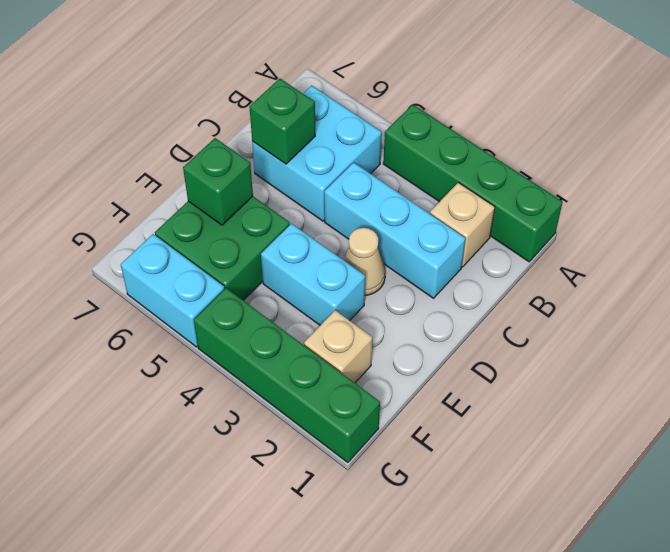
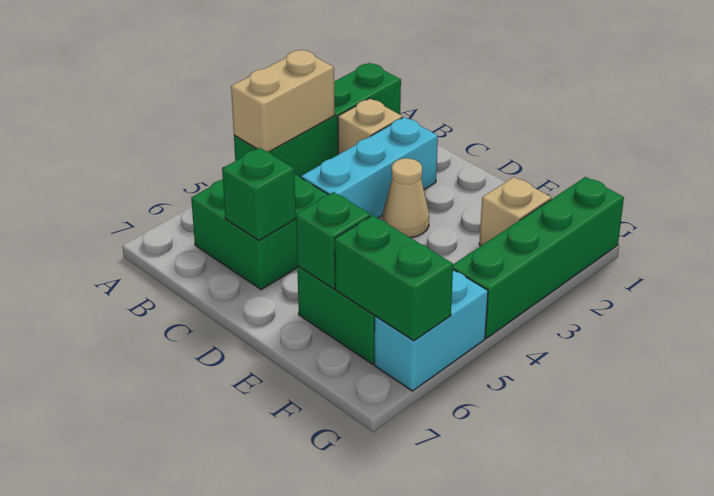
none -> tan brick A3:A4 level 2
cyan brick B5:C6 level 1 -> green brick B5:C6 level 1
cyan brick E3:E4 level 1 -> none
none -> green brick F6:G6 level 2

